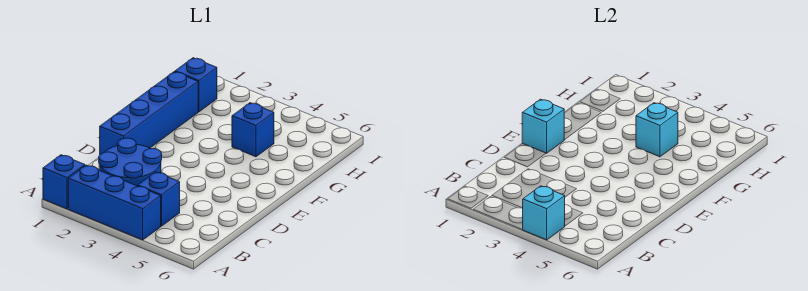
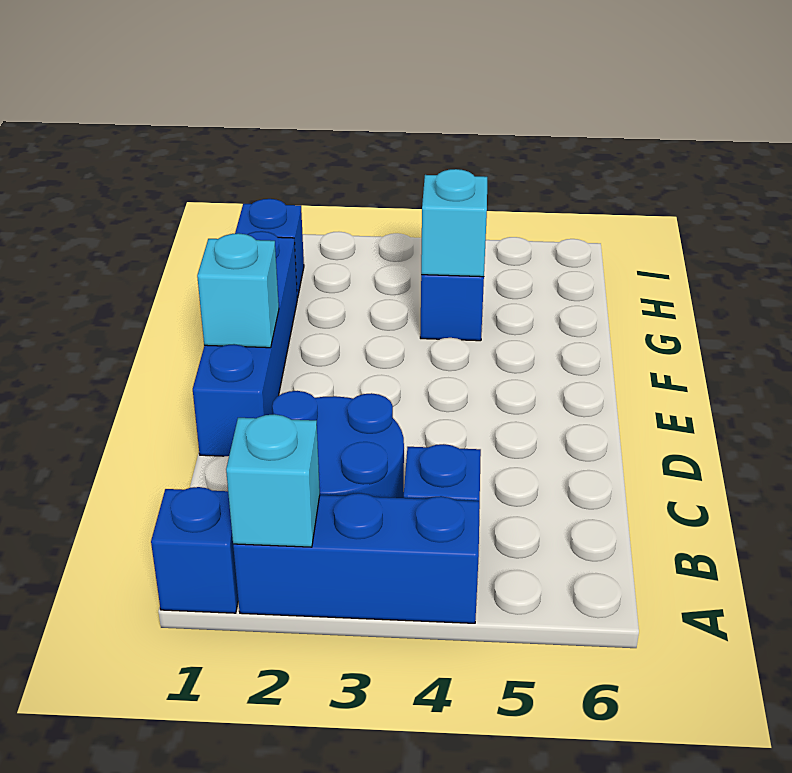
cyan brick A4 level 2 -> cyan brick A2 level 2

